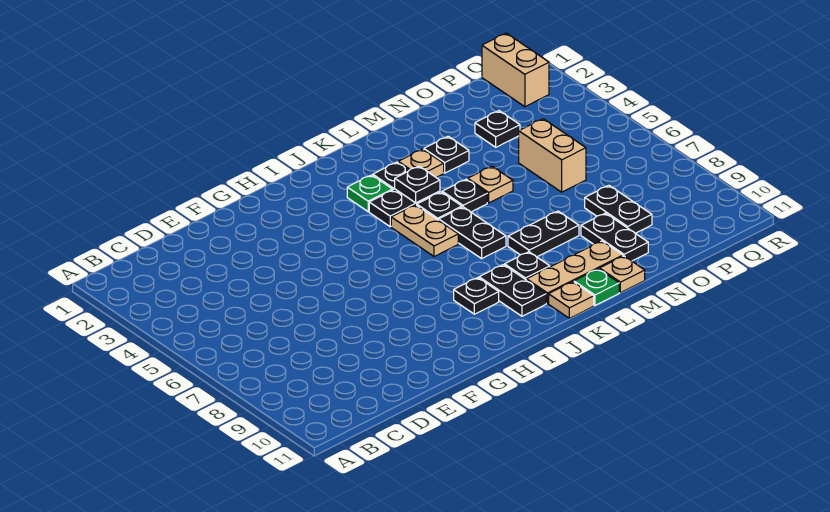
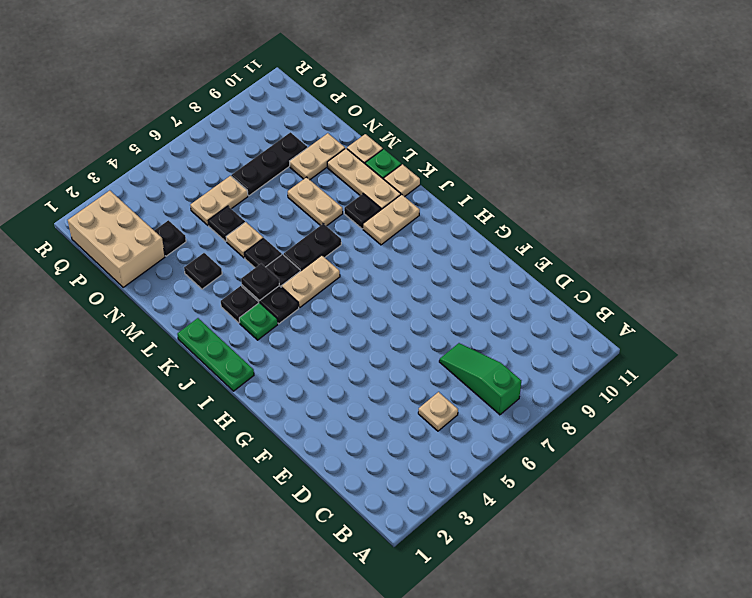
none -> green slope B7:D7 level 1 top B
none -> green plate I1:K1 level 1
black plate I9 level 1 -> black plate N5 level 1
black plate J9:J10 level 1 -> tan plate J9:J10 level 1
tan plate L3 level 1 -> tan plate C5 level 1
black plate L8:M8 level 1 -> tan plate L8:M8 level 1
black plate N9:N10 level 1 -> tan plate N9:N10 level 1
tan brick O5:O6 level 1 -> tan plate O5:O6 level 1
black plate O8:O9 level 1 -> black plate O7:O9 level 1
tan brick Q1:Q2 level 1 -> tan brick O1:Q2 level 1

